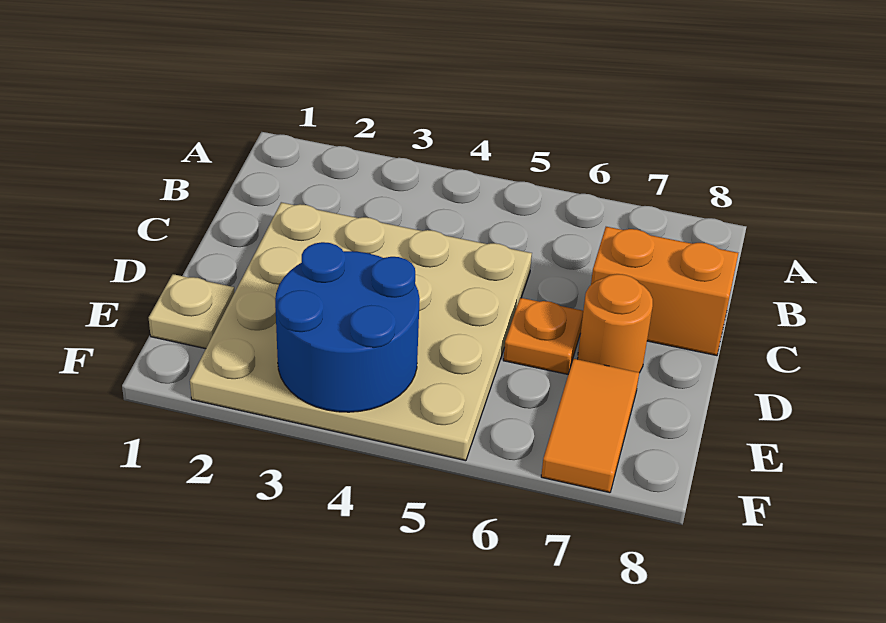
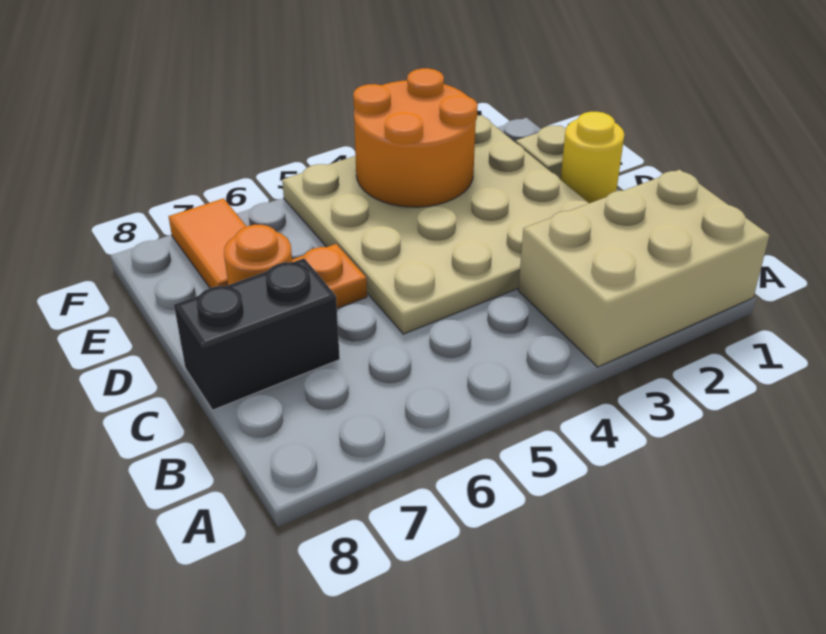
none -> tan brick A1:B3 level 1
orange brick C7:C8 level 1 -> black brick C7:C8 level 1
none -> yellow round brick D1 level 1
blue round brick E3:F4 level 2 -> orange round brick E3:F4 level 2

